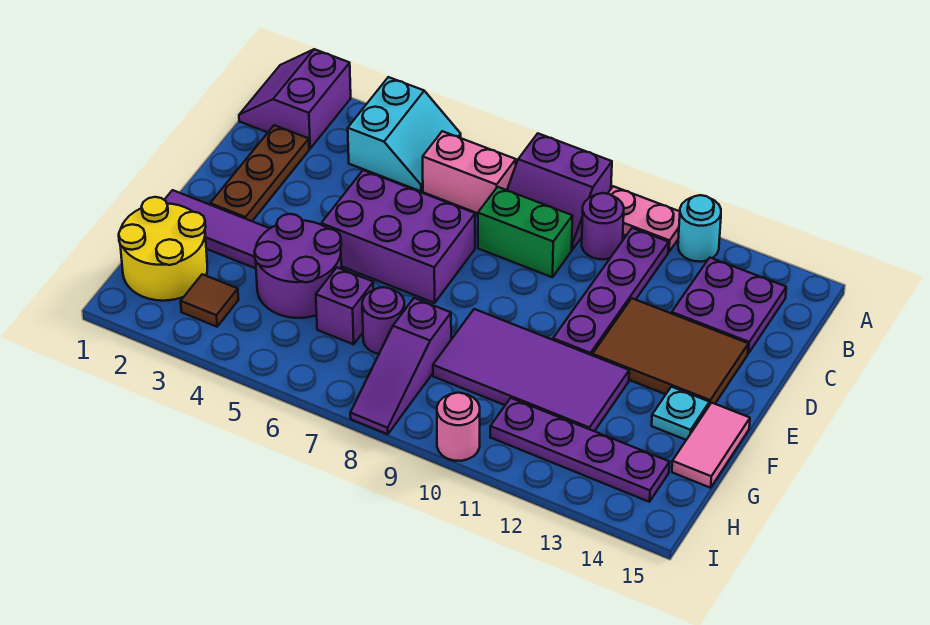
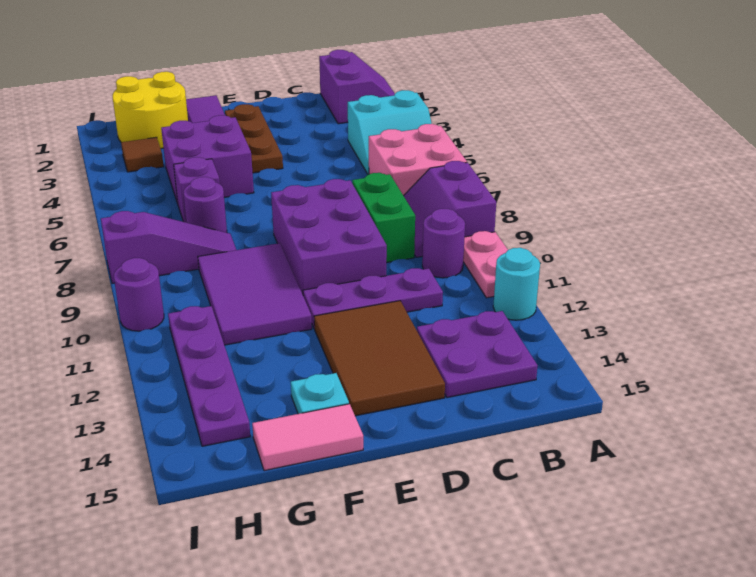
purple slope A1:B2 level 1 top 2 -> purple slope A1:B2 level 1 top B
pink brick B6:B7 level 1 -> pink brick A6:B7 level 1
purple plate B11:E11 level 1 -> purple plate C11:E11 level 1
brown plate C2:E2 level 1 -> brown plate E2:E4 level 1
purple brick D5:E7 level 1 -> purple brick D8:E10 level 1
purple round brick F4:G5 level 1 -> purple brick F4:G5 level 1
purple tile F9:G12 level 1 -> purple tile F9:G11 level 1
purple slope G8:I8 level 1 top G -> purple slope G8:I8 level 1 top I
pink round brick I10 level 1 -> purple round brick I10 level 1

